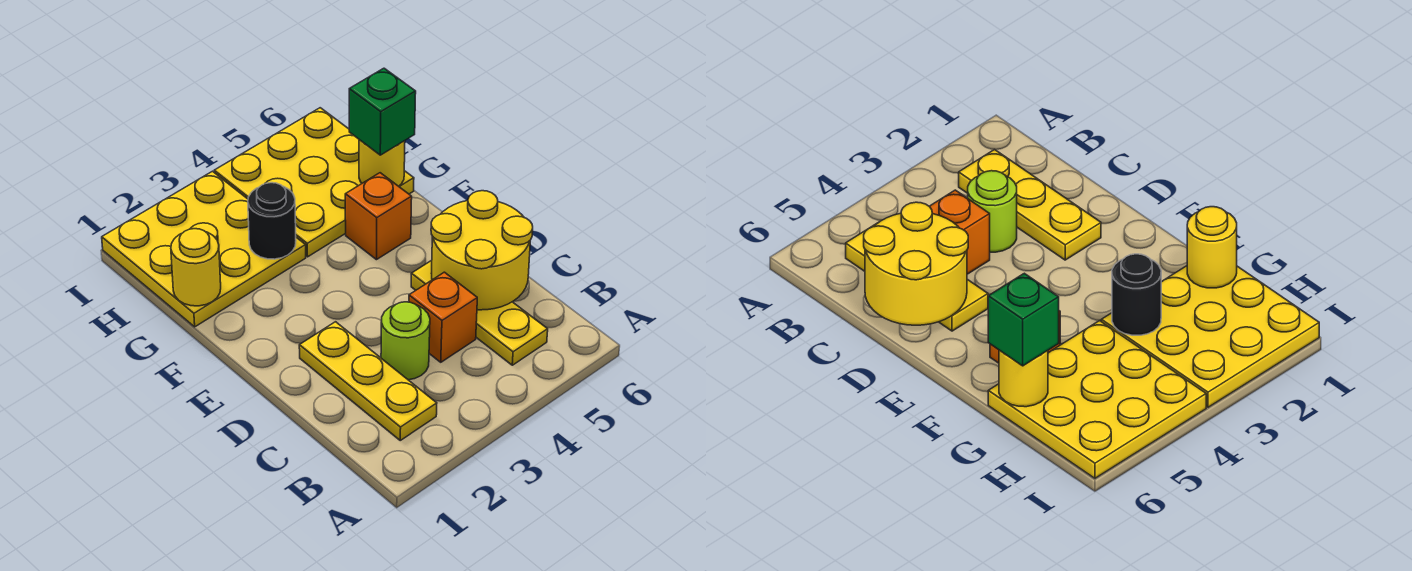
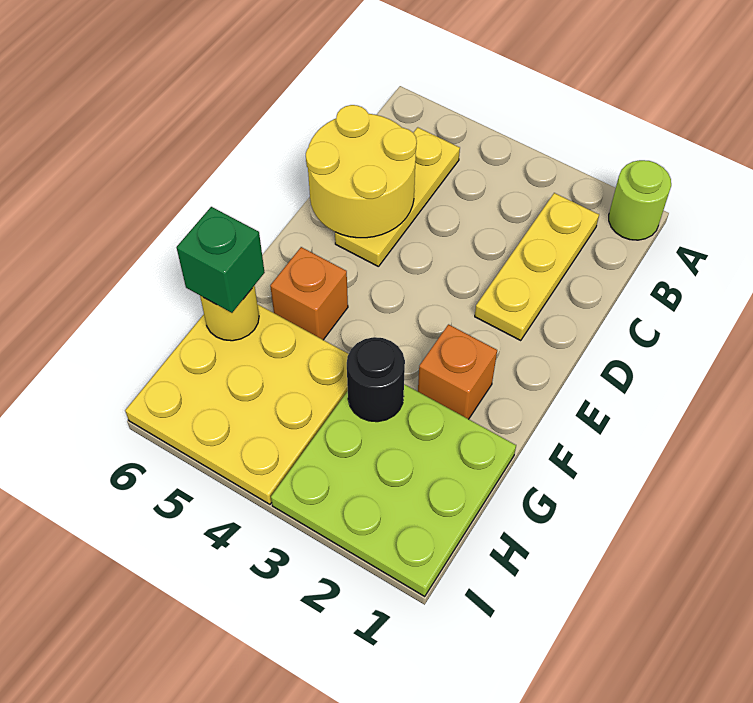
lime round brick C3 level 1 -> lime round brick A1 level 1
orange brick C4 level 1 -> orange brick F2 level 1
yellow plate G1:I3 level 1 -> lime plate G1:I3 level 1
yellow round brick G1 level 2 -> none

